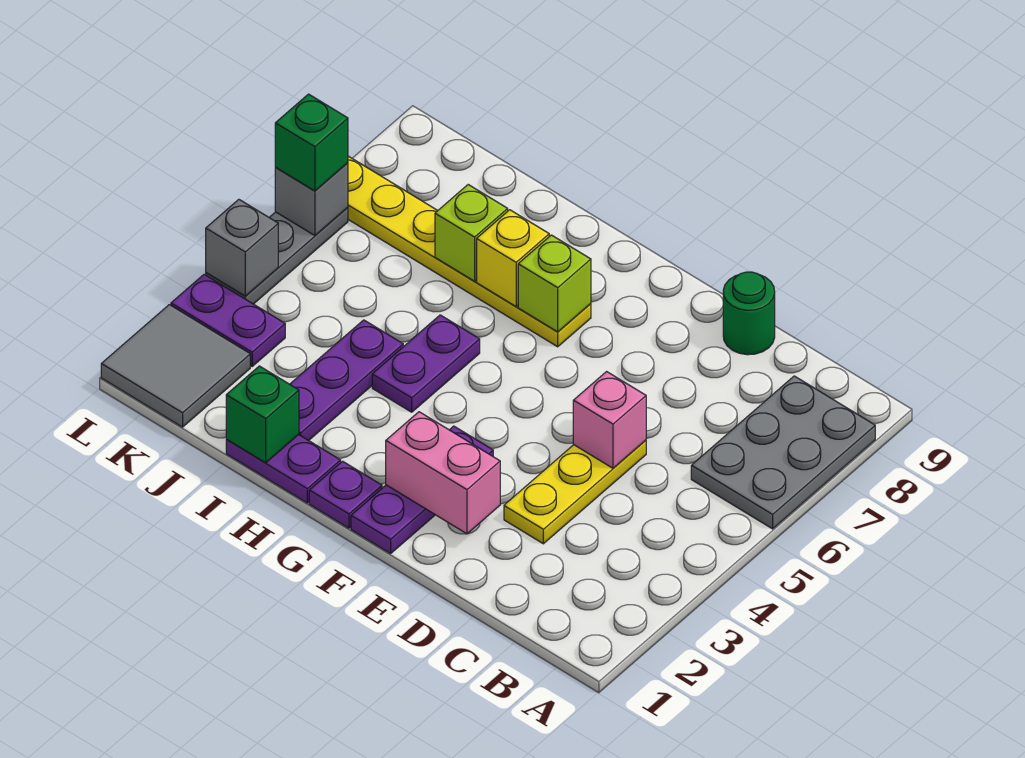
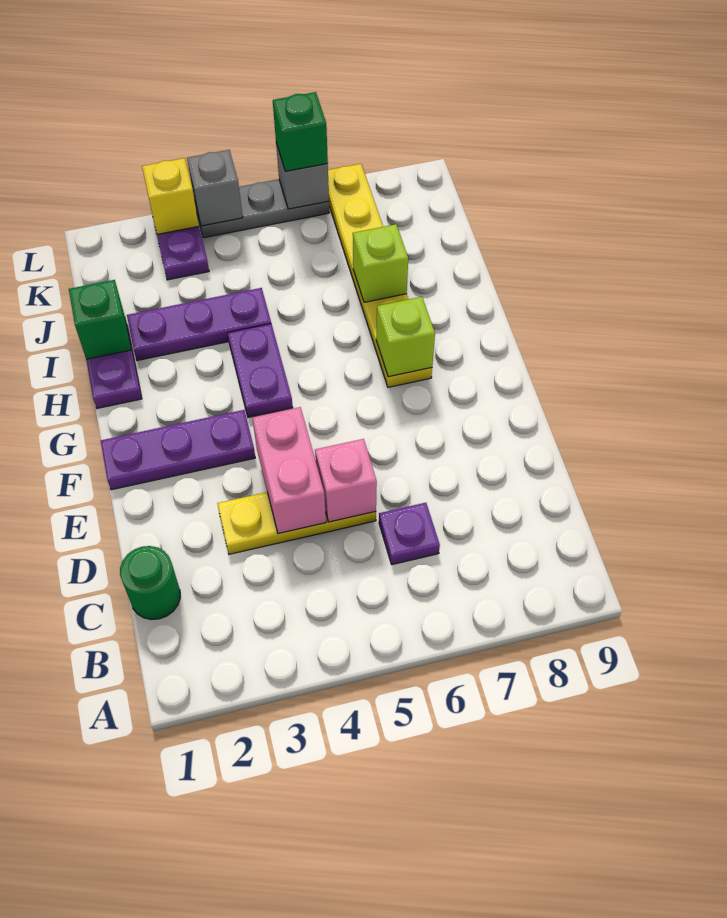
grey plate A6:B8 level 1 -> none
green round brick D9 level 1 -> green round brick C1 level 1
pink brick E2:F2 level 2 -> pink brick D4:E4 level 2
purple plate G1 level 1 -> purple plate C6 level 1
purple plate H4:H5 level 1 -> purple plate G4:H4 level 1
yellow brick H7 level 2 -> yellow brick L3 level 2
grey tile K1:L2 level 1 -> none

